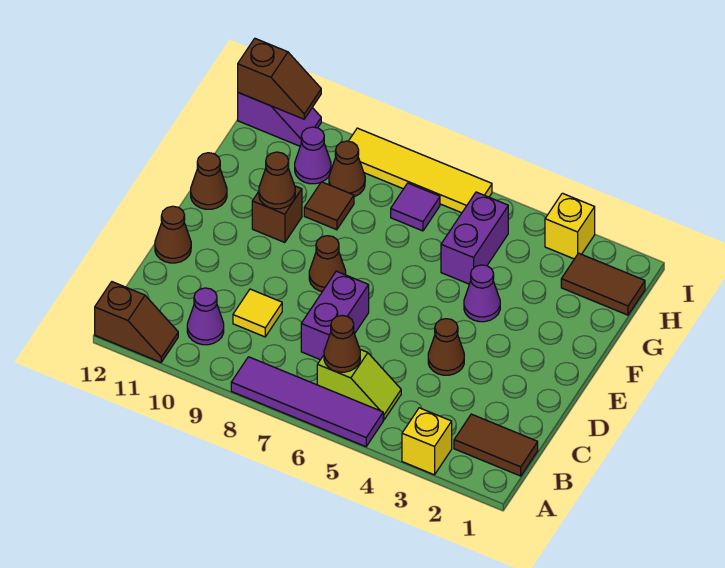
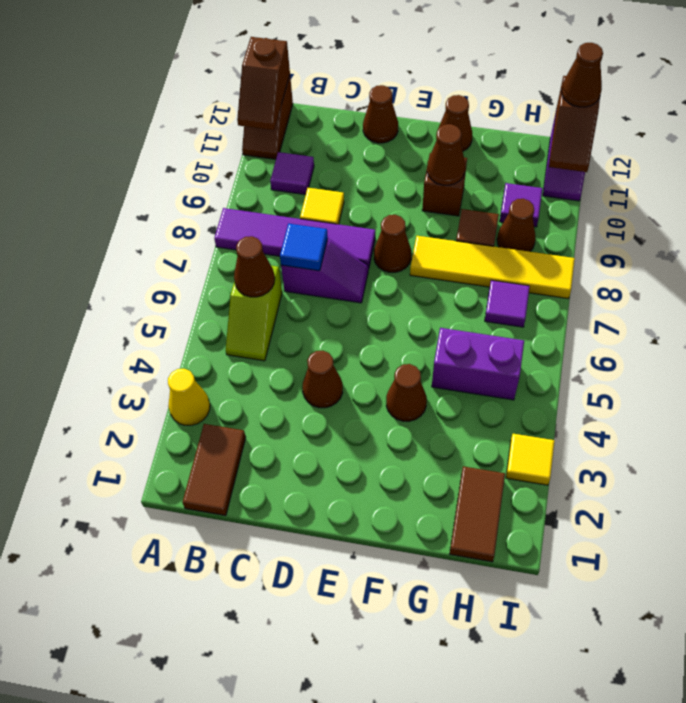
yellow brick A3 level 1 -> yellow cone A3 level 1
purple tile A5:A8 level 1 -> purple tile A8:D8 level 1
none -> brown slope A11:A12 level 2 top 12
purple cone B10 level 1 -> purple tile B10 level 1
purple brick C7:D7 level 1 -> purple slope C7:D7 level 1 top C
none -> blue tile C7 level 2
purple cone F4 level 1 -> brown cone F4 level 1
purple cone H10 level 1 -> purple tile H10 level 1
yellow brick I3 level 1 -> yellow tile I3 level 1
yellow tile I6:I9 level 1 -> yellow tile F8:I8 level 1
none -> brown cone I12 level 3

